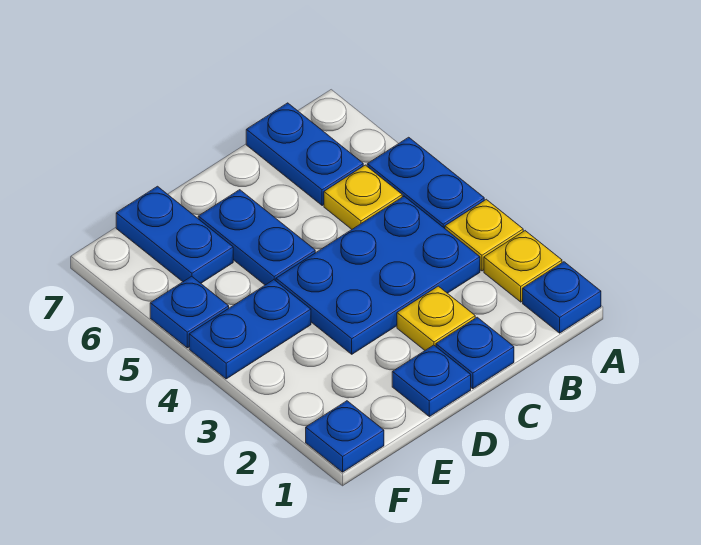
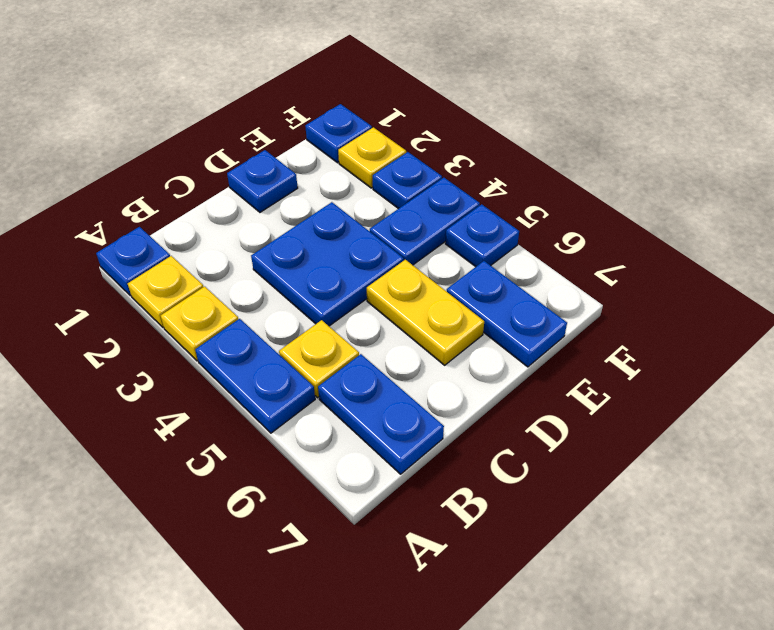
blue plate B3:D4 level 1 -> blue plate C3:D4 level 1
blue plate C1 level 1 -> blue plate F3 level 1
yellow plate C2 level 1 -> yellow plate F2 level 1
blue plate D5:D6 level 1 -> yellow plate D5:D6 level 1

